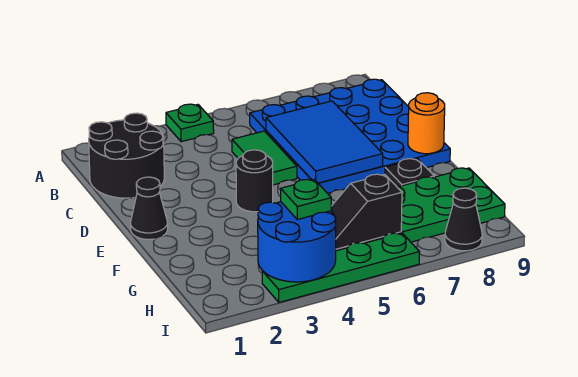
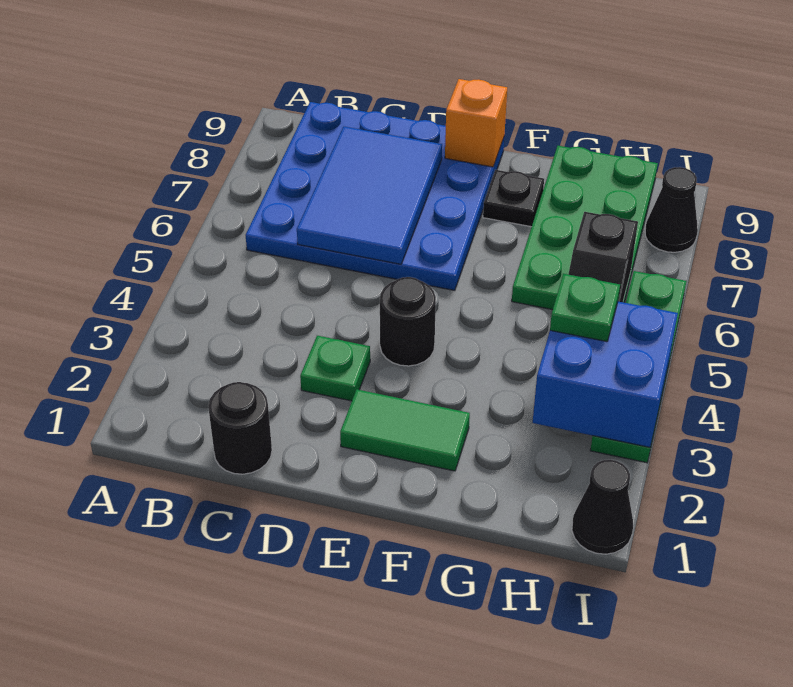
green plate A4 level 1 -> green plate D3 level 1
black round brick B1:C2 level 1 -> black round brick C1 level 1
green tile C5:D5 level 1 -> green tile E2:F2 level 1
blue tile C6:E7 level 2 -> blue tile C6:D8 level 2
black cone E1 level 1 -> black cone I1 level 1
orange round brick E9 level 2 -> orange brick E9 level 2
blue round brick H3:I4 level 2 -> blue brick H3:I4 level 2

